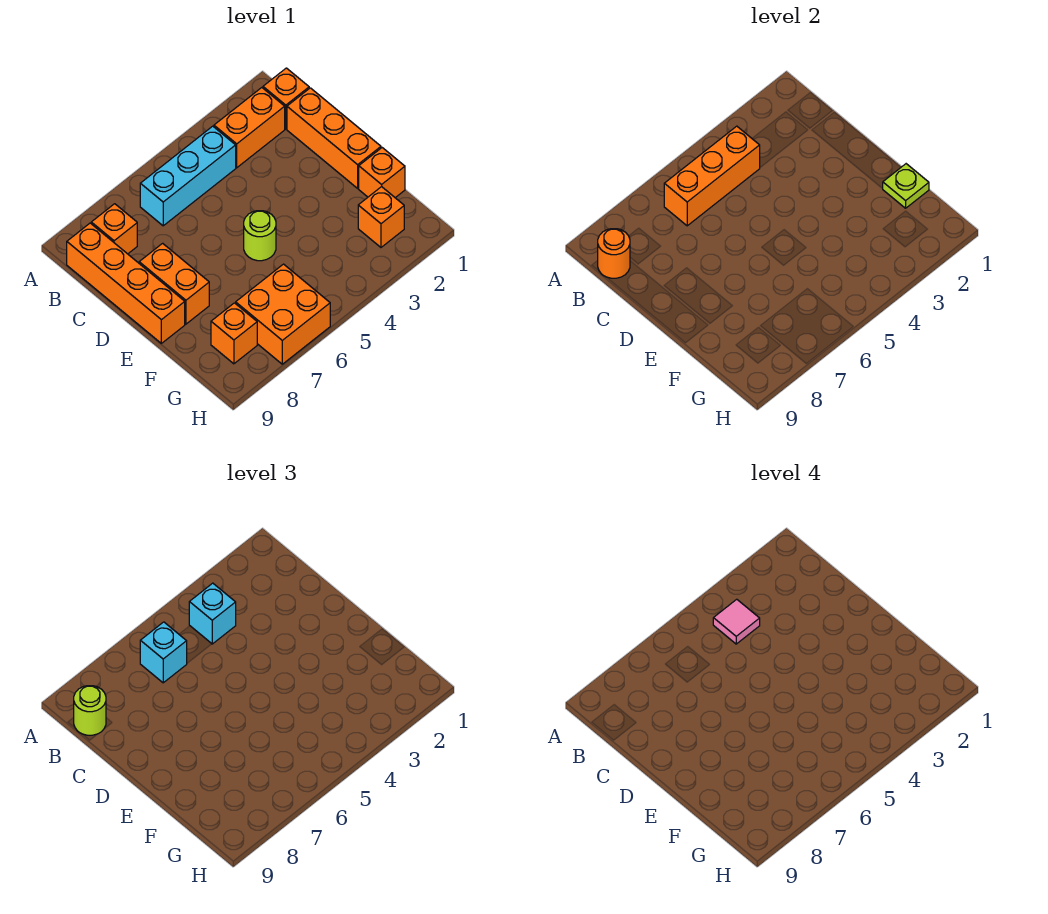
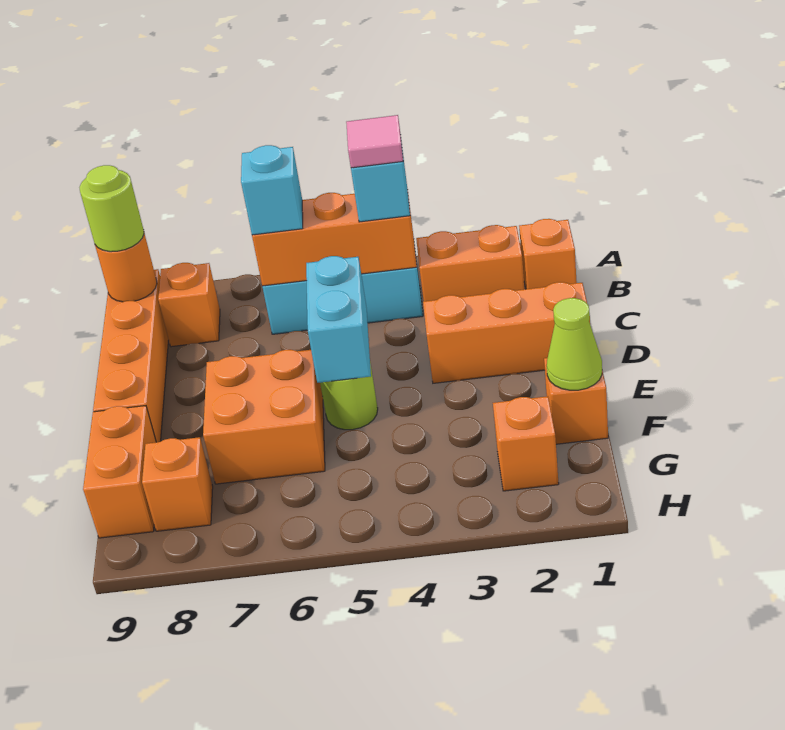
orange brick C1:E1 level 1 -> orange brick D1:D3 level 1
none -> cyan brick D5:E5 level 2
orange brick D8:E8 level 1 -> orange brick F9:G9 level 1
lime plate F1 level 2 -> lime cone F1 level 2
orange brick G6:H7 level 1 -> orange brick E6:F7 level 1

